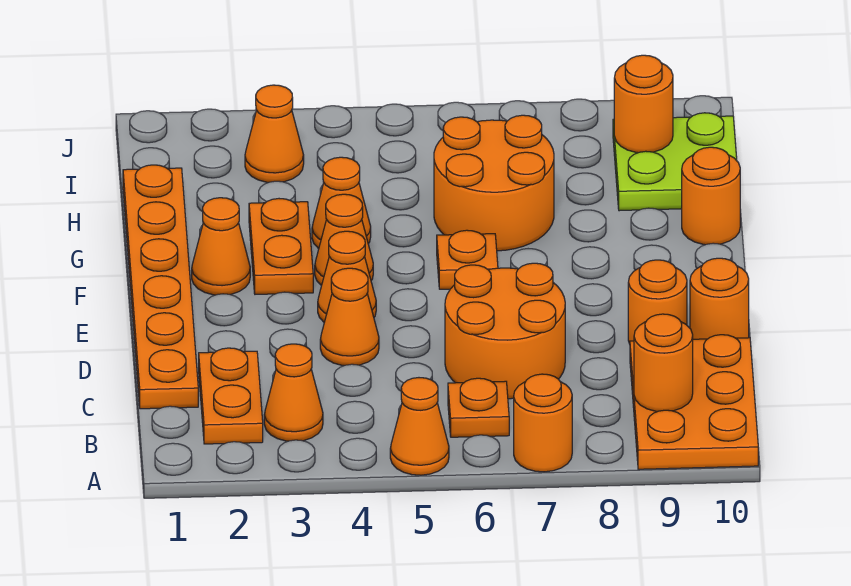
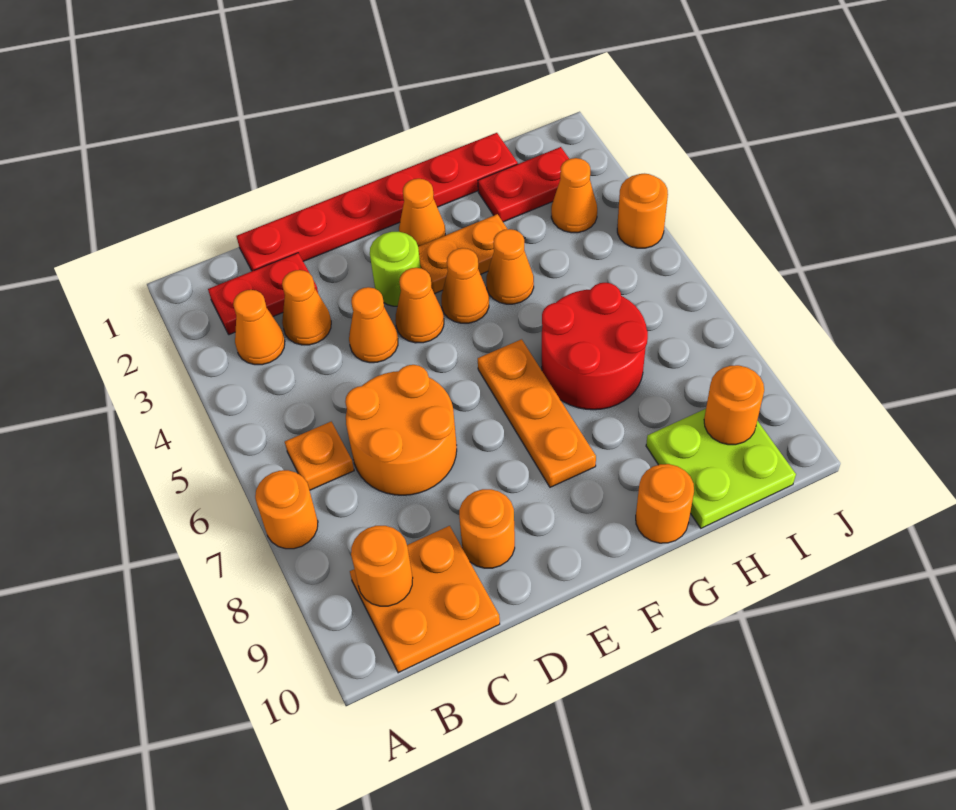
orange cone A5 level 1 -> orange cone C3 level 1
orange plate A9:C10 level 1 -> orange plate B9:C10 level 1
orange plate B2:C2 level 1 -> red plate B2:C2 level 1
orange plate C1:H1 level 1 -> red plate C1:H1 level 1
orange round brick D10 level 1 -> orange round brick J4 level 1
none -> lime round brick E3 level 1
orange plate F6 level 1 -> orange plate F6:F8 level 1
orange round brick G6:H7 level 1 -> red round brick G6:H7 level 1
none -> red plate H2:I2 level 1

